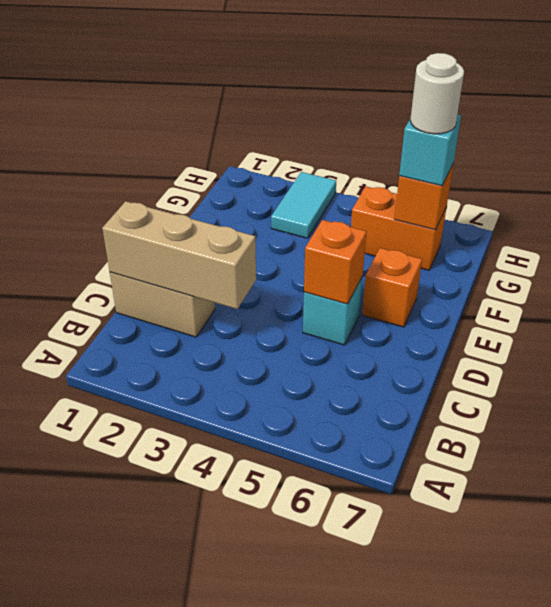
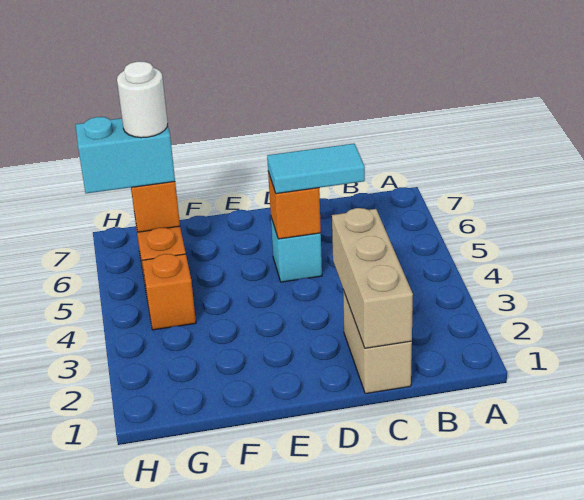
orange brick E6 level 1 -> orange brick G4 level 1
cyan tile G3:H3 level 1 -> cyan tile C5:D5 level 3
cyan brick G6 level 3 -> cyan brick G6:H6 level 3

